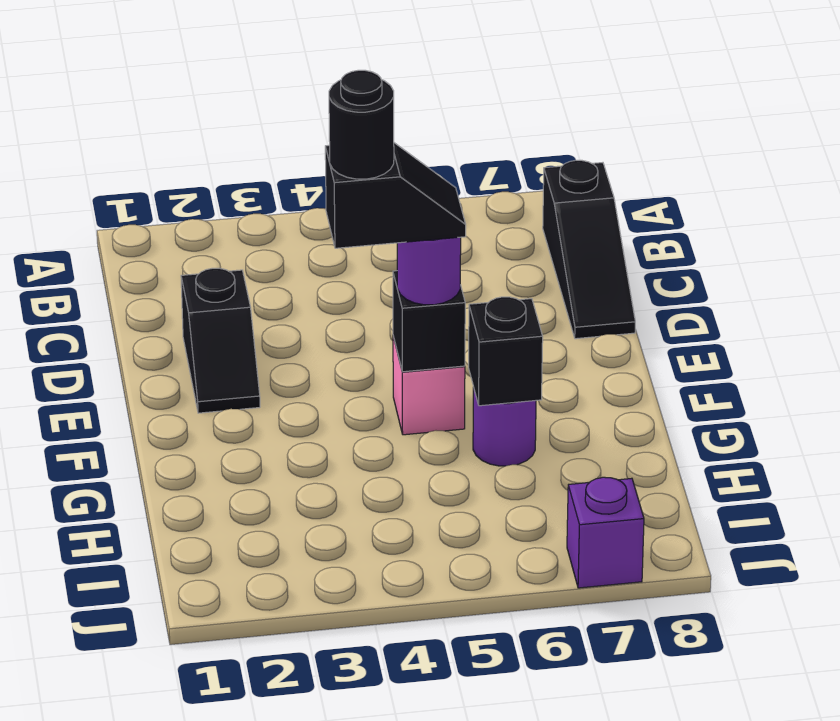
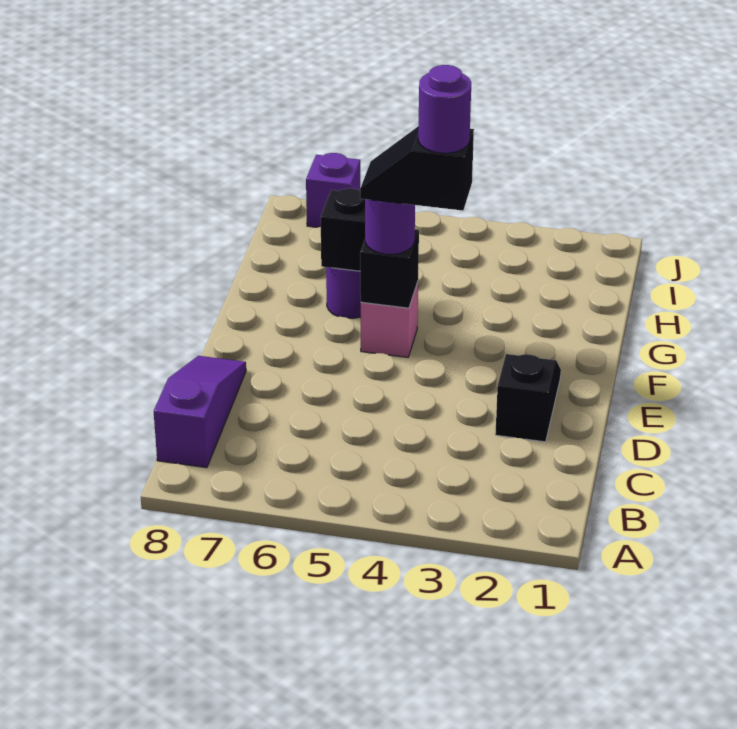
black slope B8:D8 level 1 top B -> purple slope B8:D8 level 1 top B
black round brick F4 level 5 -> purple round brick F4 level 5

